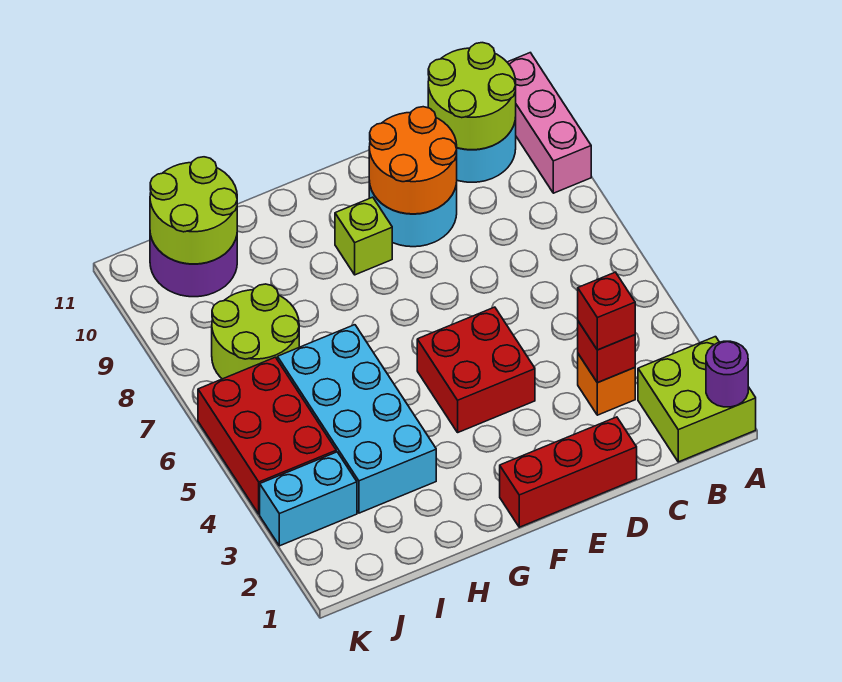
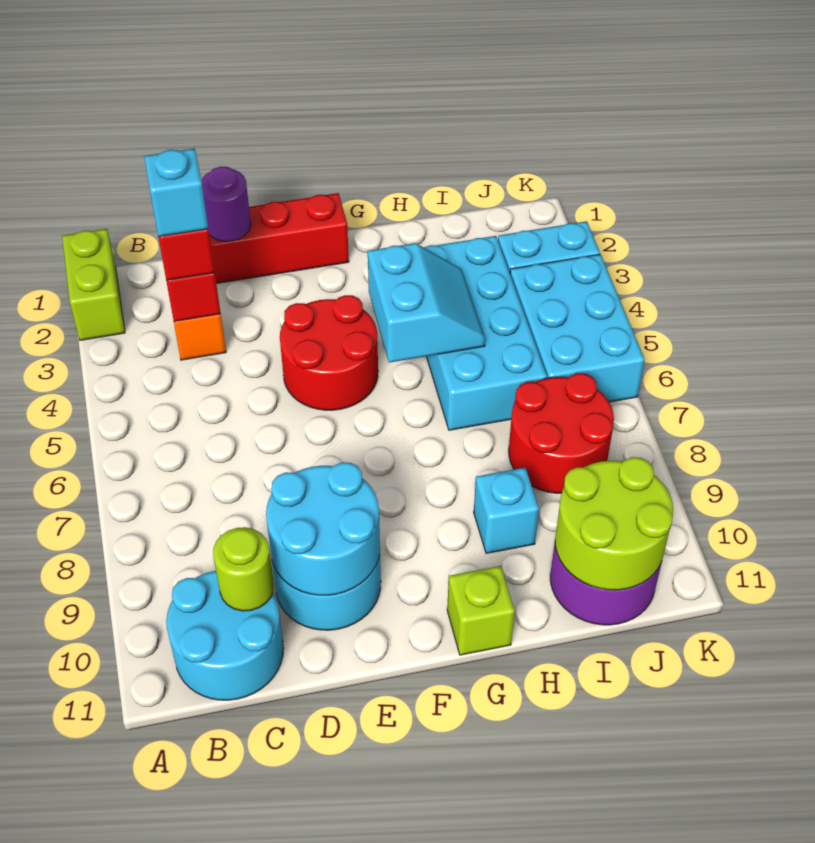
lime brick A1:B2 level 1 -> lime brick A1:A2 level 1
purple round brick A1 level 2 -> purple round brick D1 level 2
pink brick A9:A11 level 1 -> none
lime round brick B10:C11 level 2 -> lime round brick C10 level 2
none -> cyan brick C3 level 4
orange round brick D9:E10 level 2 -> cyan round brick D9:E10 level 2
red brick E4:F5 level 1 -> red round brick E4:F5 level 1
lime brick F9 level 1 -> lime brick G11 level 1
none -> cyan slope G4:H5 level 2 top G
none -> cyan brick H9 level 1
lime round brick I7:J8 level 1 -> red round brick I7:J8 level 1
red brick J4:K6 level 1 -> cyan brick J4:K6 level 1

